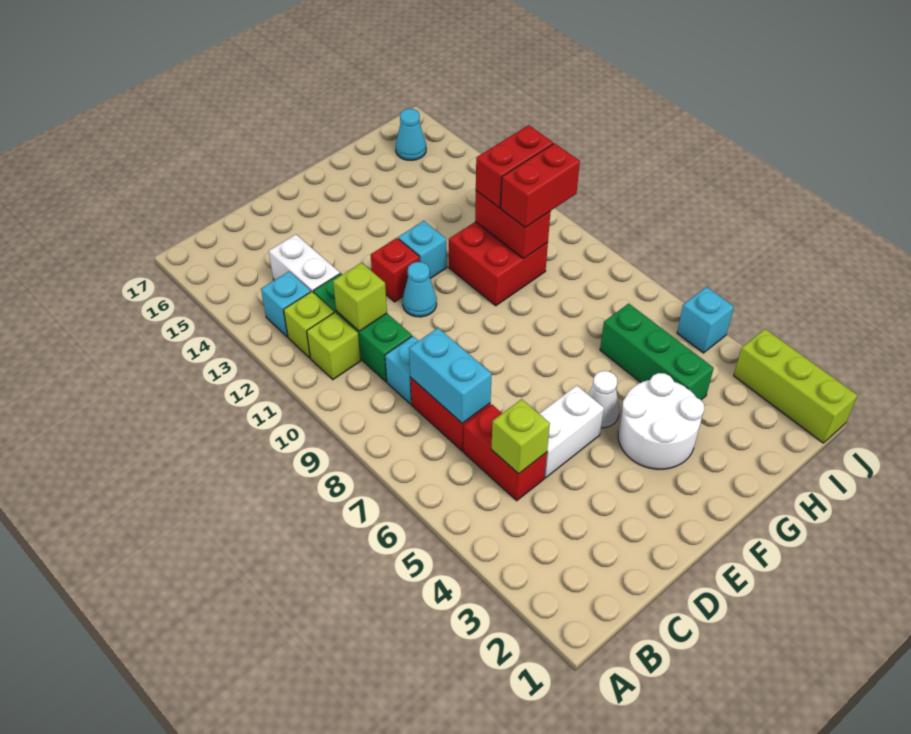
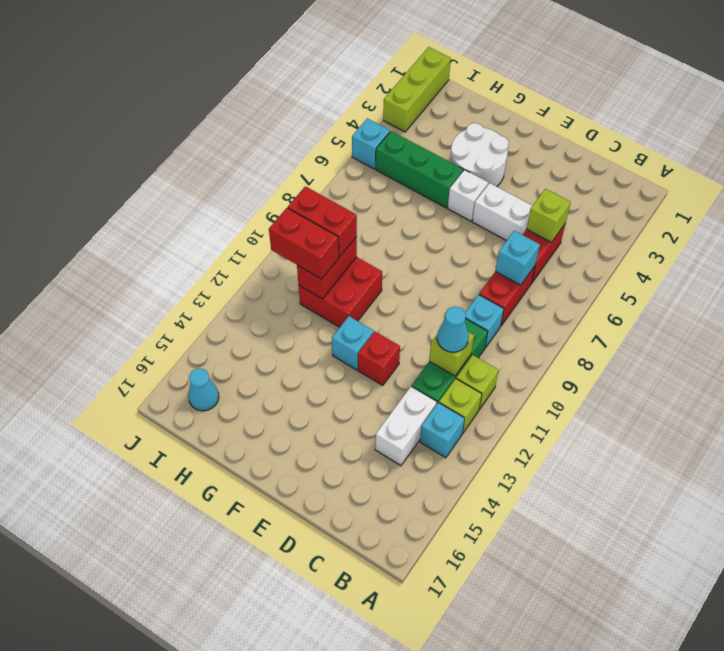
cyan brick C7:C8 level 2 -> cyan brick C7 level 2
cyan cone E11 level 1 -> cyan cone C11 level 3
white cone F5 level 1 -> white brick F5 level 1
green brick H4:H6 level 1 -> green brick G5:I5 level 1

